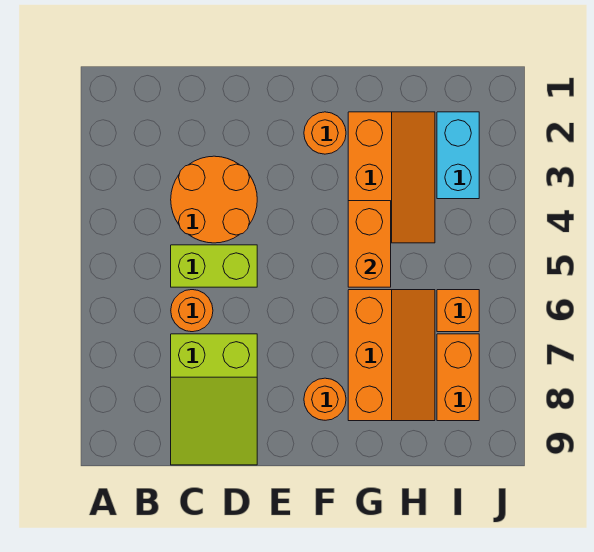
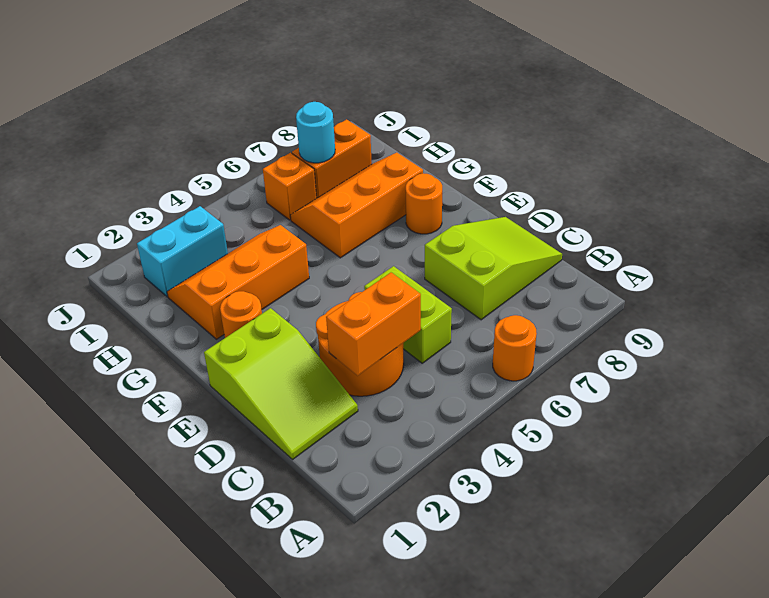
none -> lime slope C1:E2 level 1 top E
orange round brick C6 level 1 -> orange round brick A6 level 1
orange brick G4:G5 level 2 -> orange brick C3:C4 level 2
none -> cyan round brick I7 level 2

